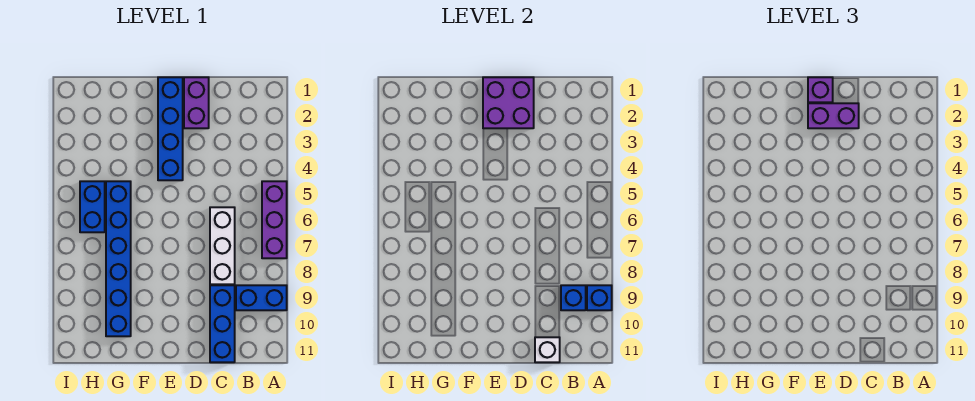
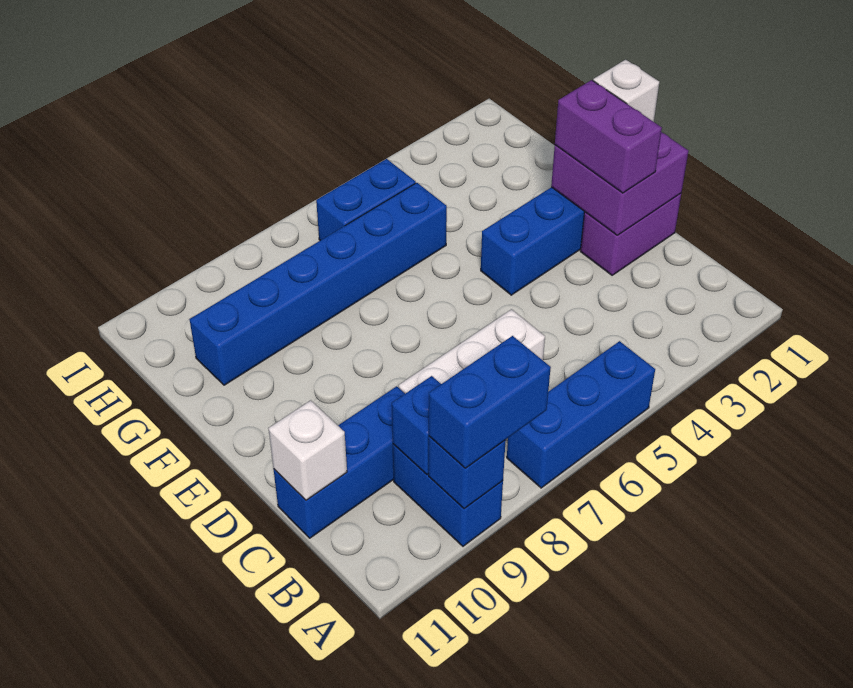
purple brick A5:A7 level 1 -> blue brick A5:A7 level 1
none -> blue brick A8:A9 level 3
purple brick E1 level 3 -> white brick E1 level 3

